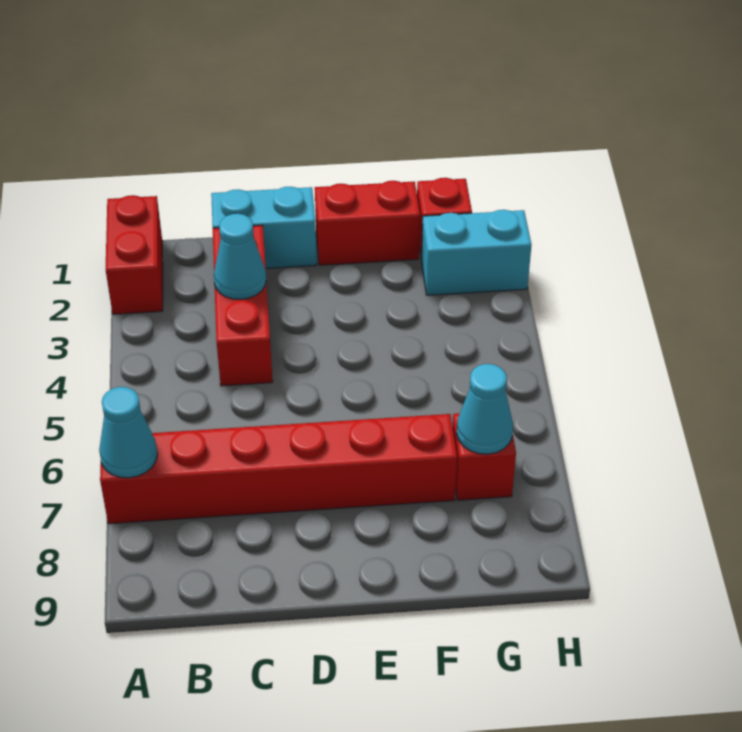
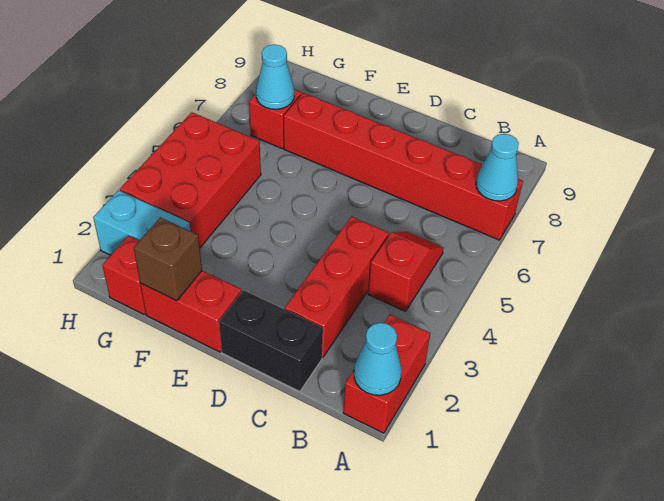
none -> red slope B4:B5 level 1 top 4
cyan brick C1:D1 level 1 -> black brick C1:D1 level 1
cyan cone C3 level 2 -> cyan cone A1 level 2
none -> brown brick F1 level 2
none -> red brick G3:H5 level 1

